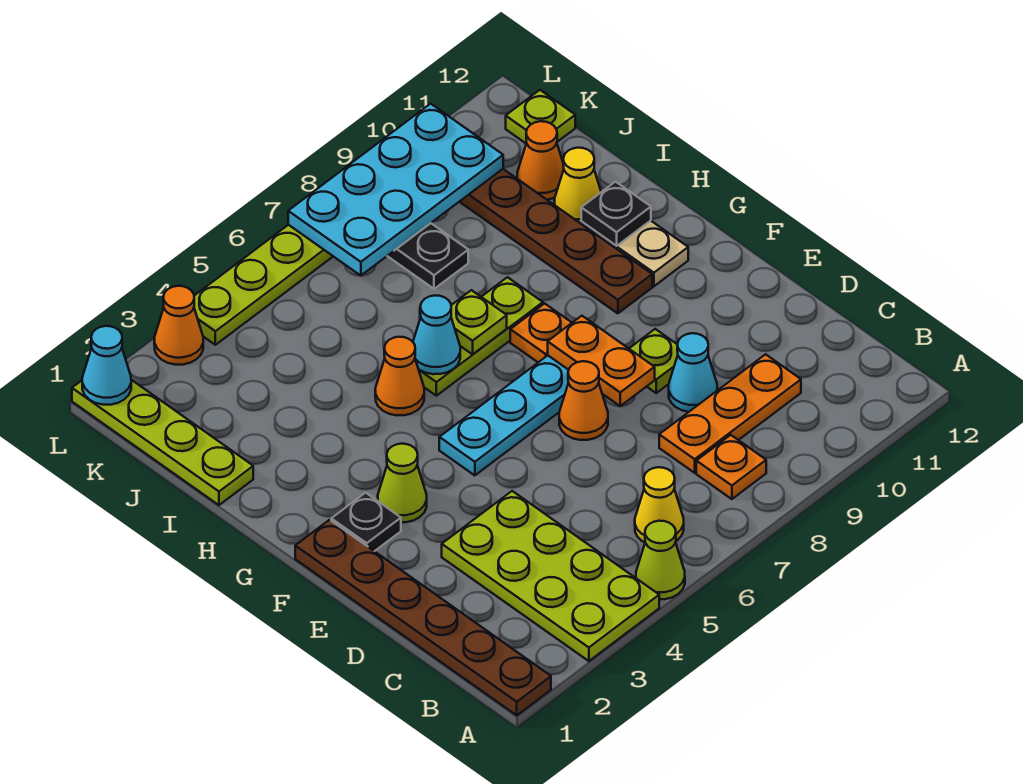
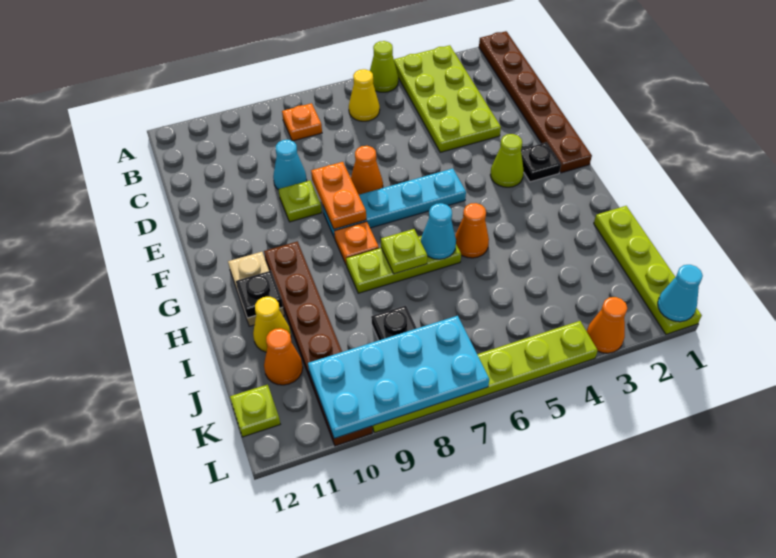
orange plate C8:C10 level 1 -> none

